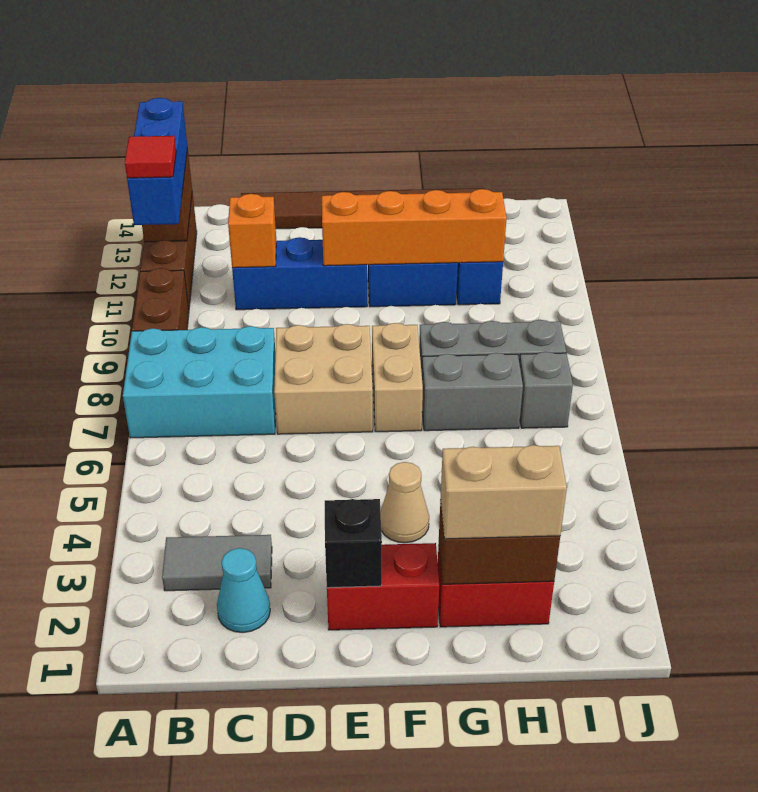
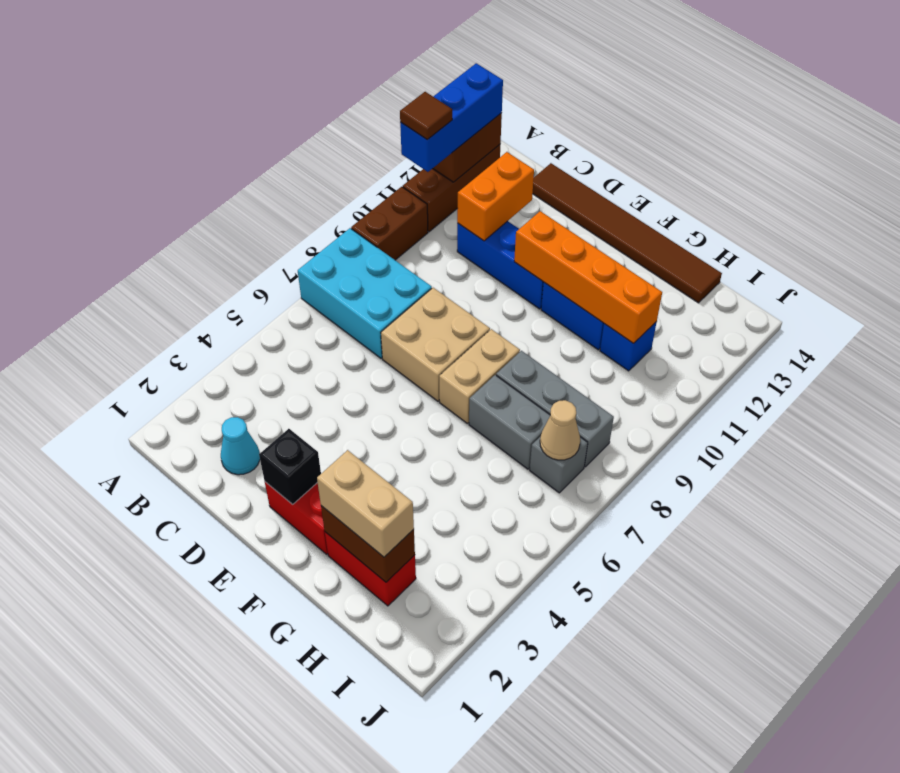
red tile A11 level 4 -> brown tile A11 level 4
grey tile B3:C3 level 1 -> none
orange brick C11 level 2 -> orange brick C11:C12 level 2
tan cone F4 level 1 -> tan cone I7 level 2

